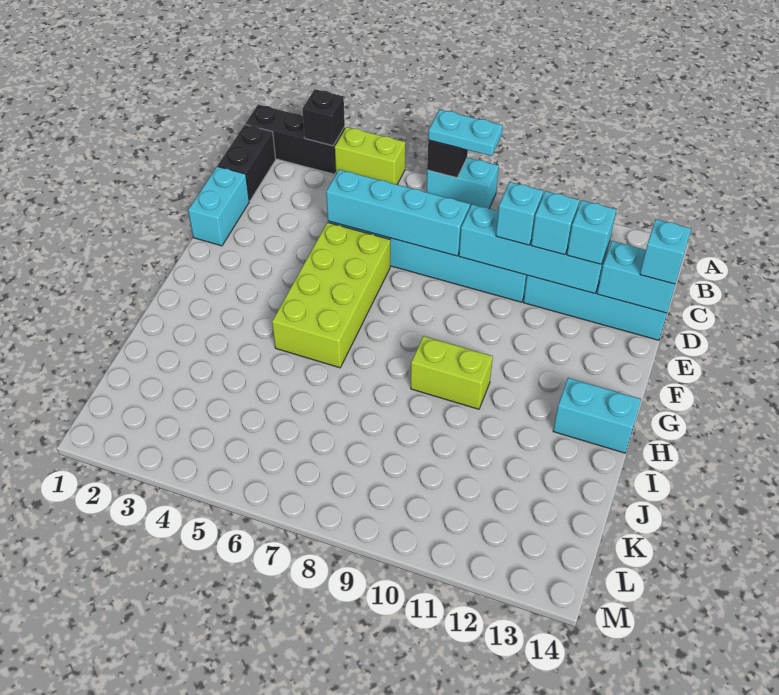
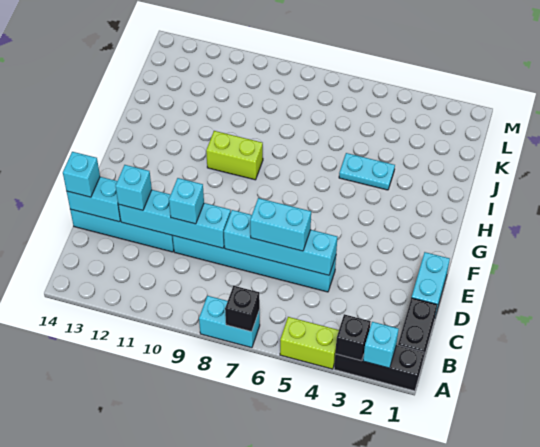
cyan plate A7:A8 level 3 -> cyan plate I4:I5 level 1
cyan brick D11 level 3 -> cyan brick A2 level 2
lime brick E5:H6 level 1 -> none
cyan brick H13:H14 level 1 -> cyan brick D6:D7 level 3

